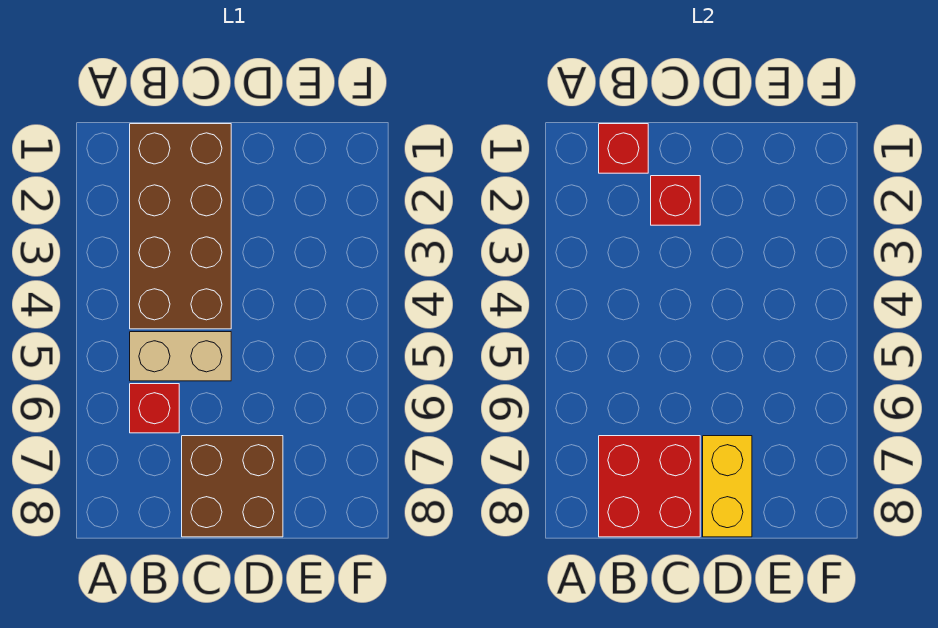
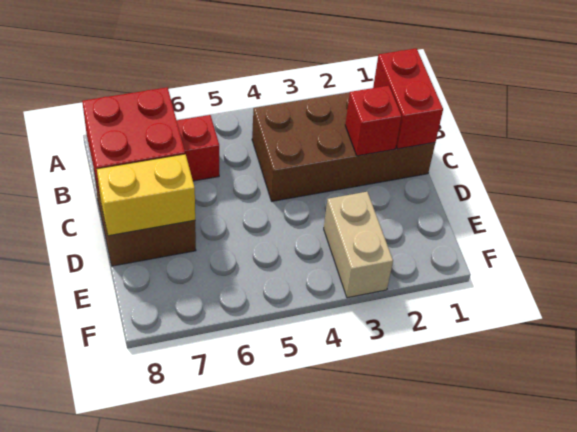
red brick B1 level 2 -> red brick B1:C1 level 2
tan brick B5:C5 level 1 -> tan brick E3:F3 level 1

